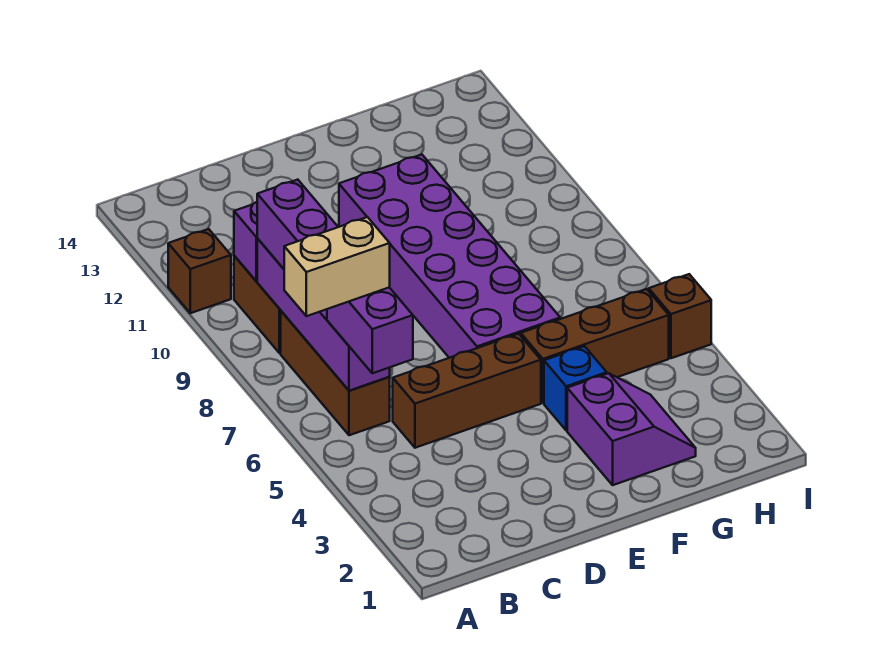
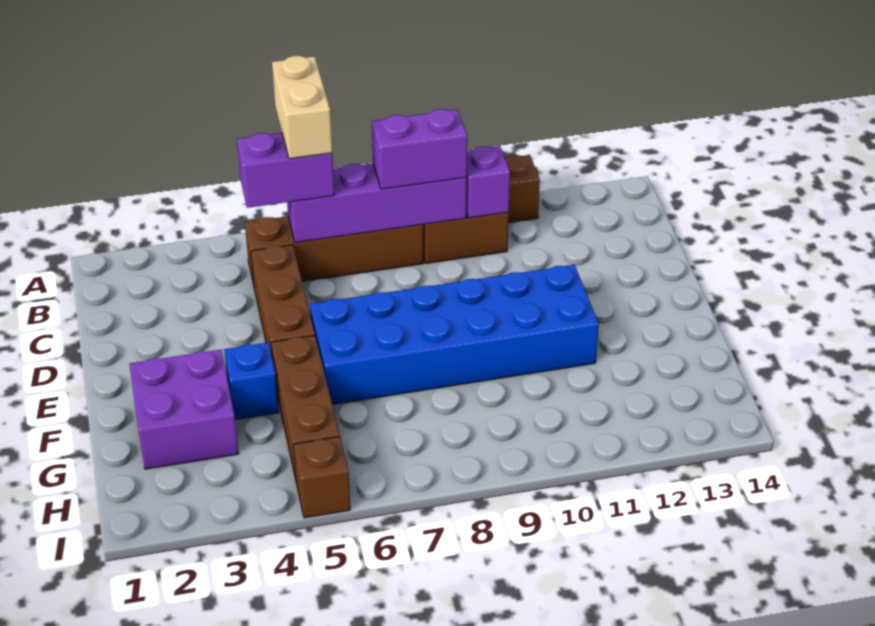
brown brick B6:B8 level 1 -> brown brick B5:B8 level 1
purple brick E6:F11 level 1 -> blue brick E6:F11 level 1
purple slope F2:G3 level 1 top F -> purple brick F2:G3 level 1

